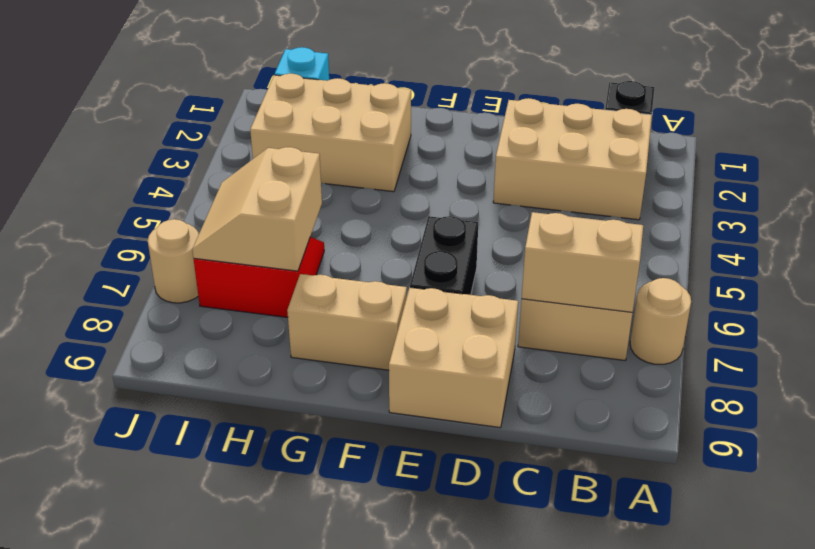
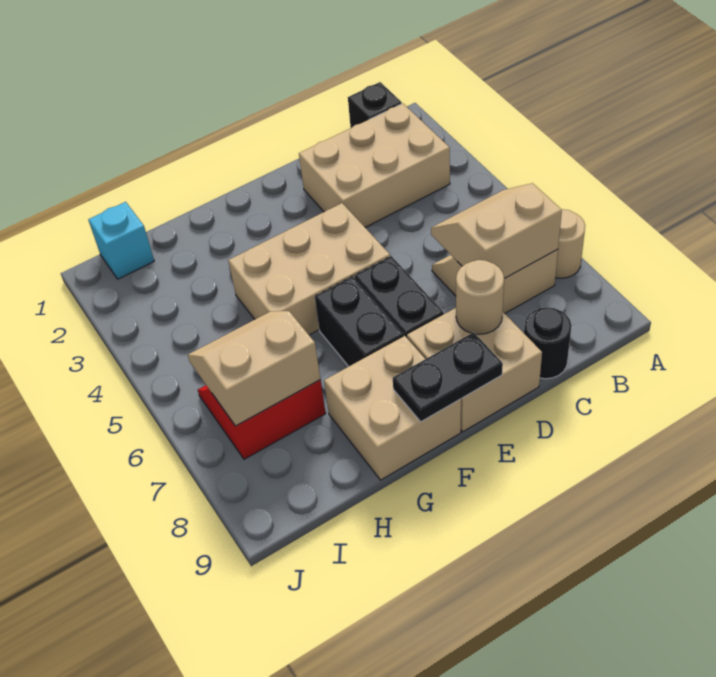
none -> black round brick C9 level 1
none -> black plate E9:F9 level 2
none -> black brick F6:F7 level 1
tan brick F8:G8 level 1 -> tan brick F8:G9 level 1
tan brick G2:I3 level 1 -> tan brick E4:G5 level 1
tan slope H6:I7 level 2 top H -> tan slope H6:I7 level 2 top 7
tan round brick J7 level 1 -> tan round brick D8 level 2

